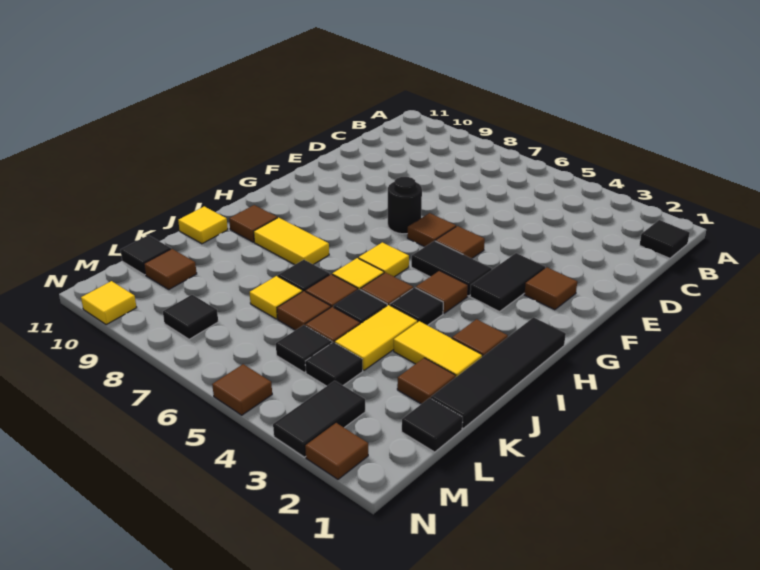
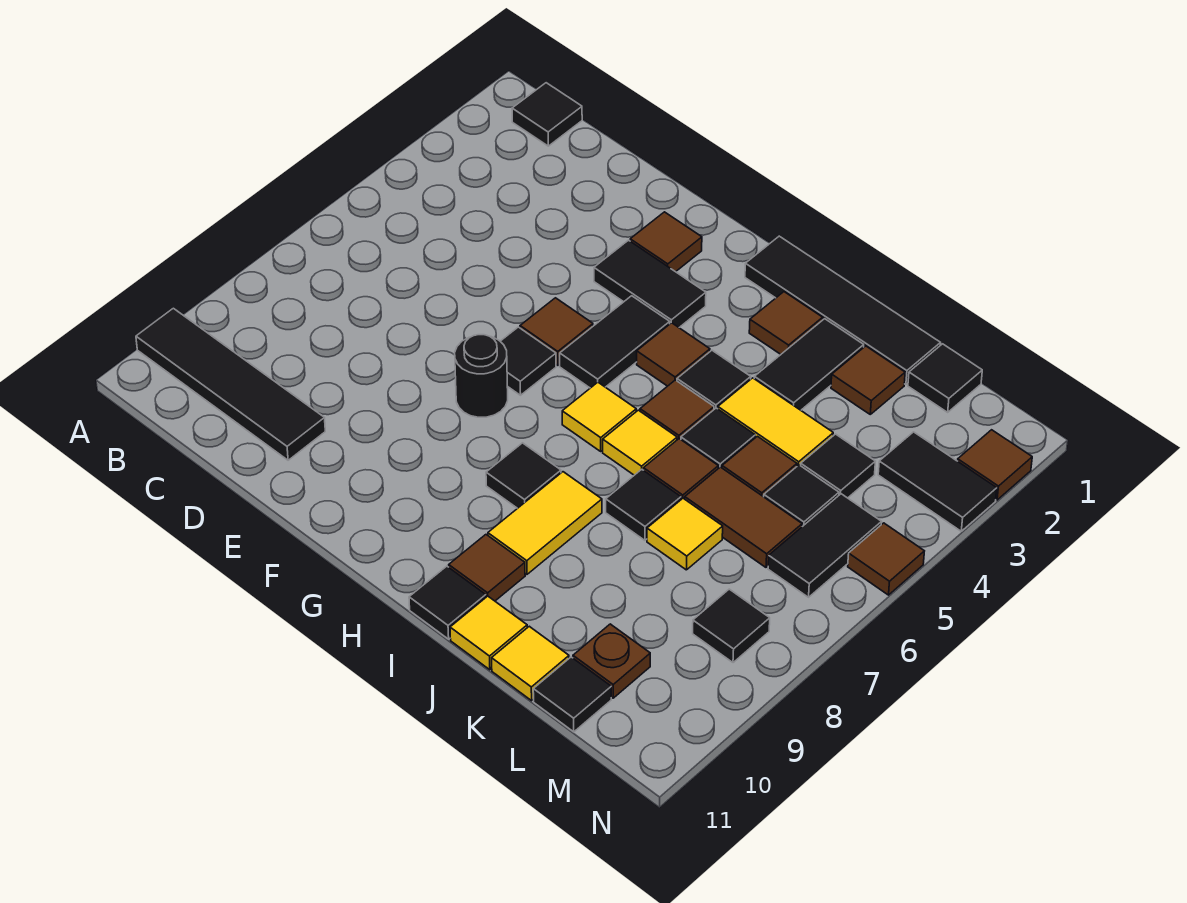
none -> black tile A10:D10 level 1
brown tile F6 level 1 -> black tile F6 level 1
none -> black tile H8 level 1
none -> black tile I11 level 1
yellow tile J2:J3 level 1 -> black tile J2:J3 level 1
brown tile K6 level 1 -> brown tile K6:L6 level 1
brown tile L10 level 1 -> brown plate L10 level 1
none -> black tile M5:M6 level 1
yellow tile N10 level 1 -> yellow tile K11 level 1

